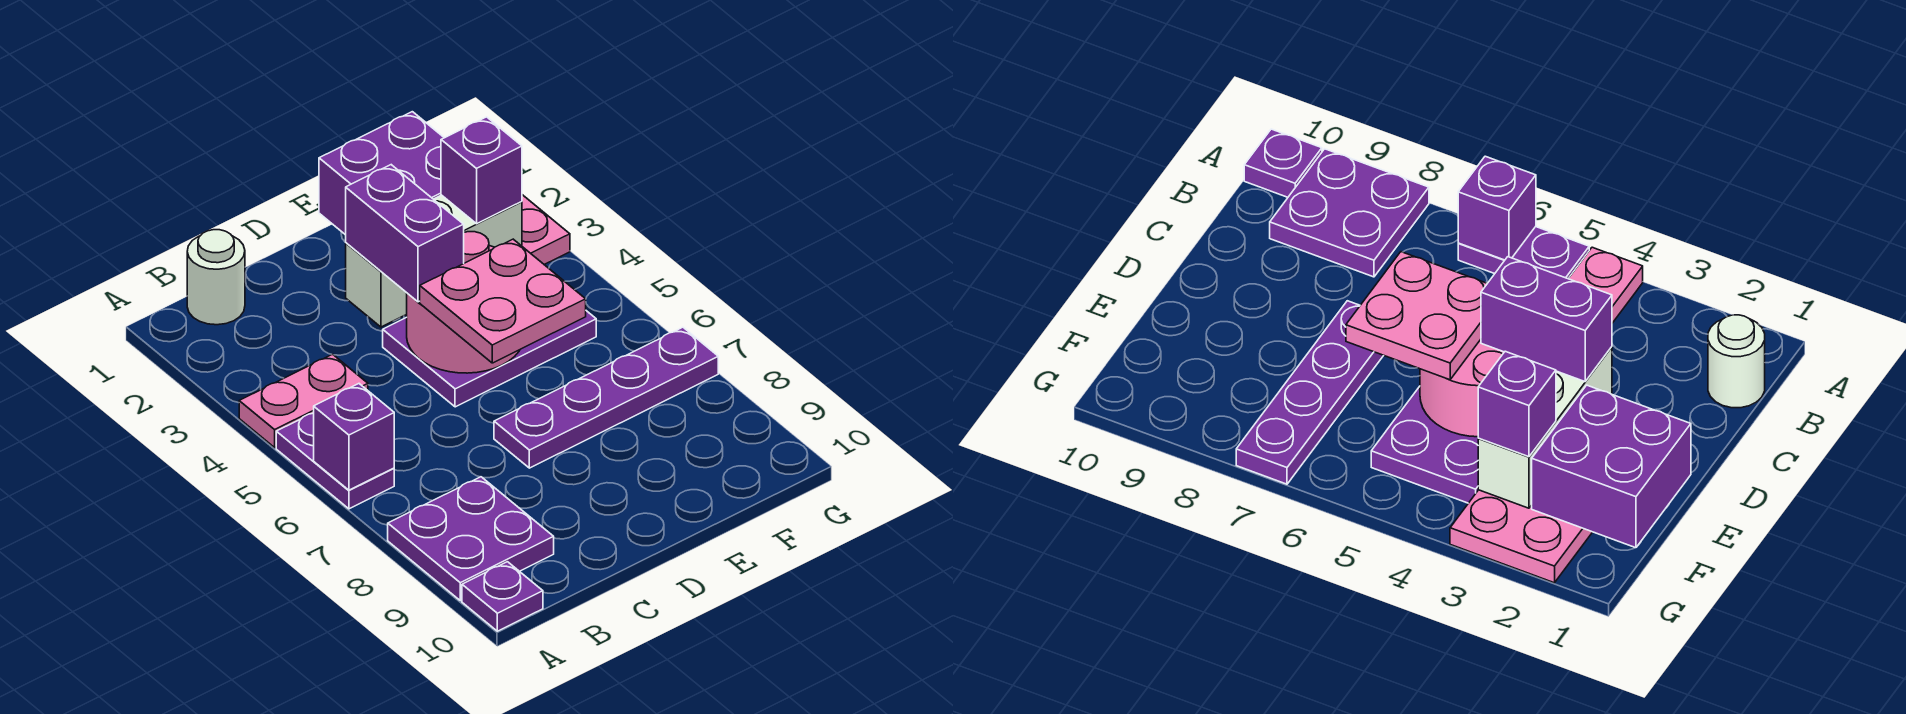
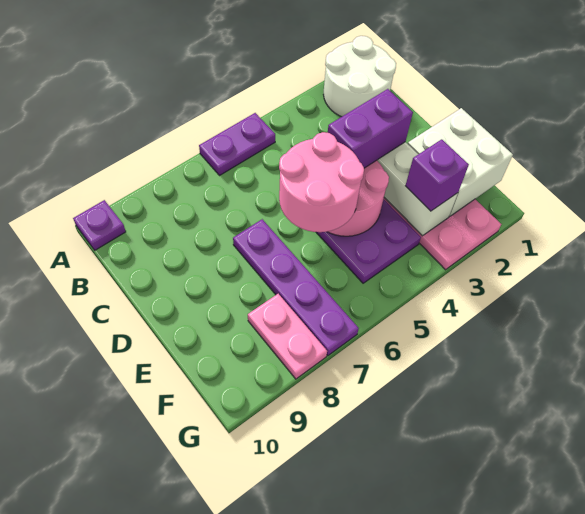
pink plate A4:B4 level 1 -> pink plate F8:G8 level 1
purple brick A6 level 2 -> none
purple plate A8:B9 level 1 -> none
white round brick B1 level 1 -> white round brick A1:B2 level 1
pink plate D5:E6 level 3 -> pink round brick D5:E6 level 3
purple brick E1:F2 level 2 -> white brick E1:F2 level 2

